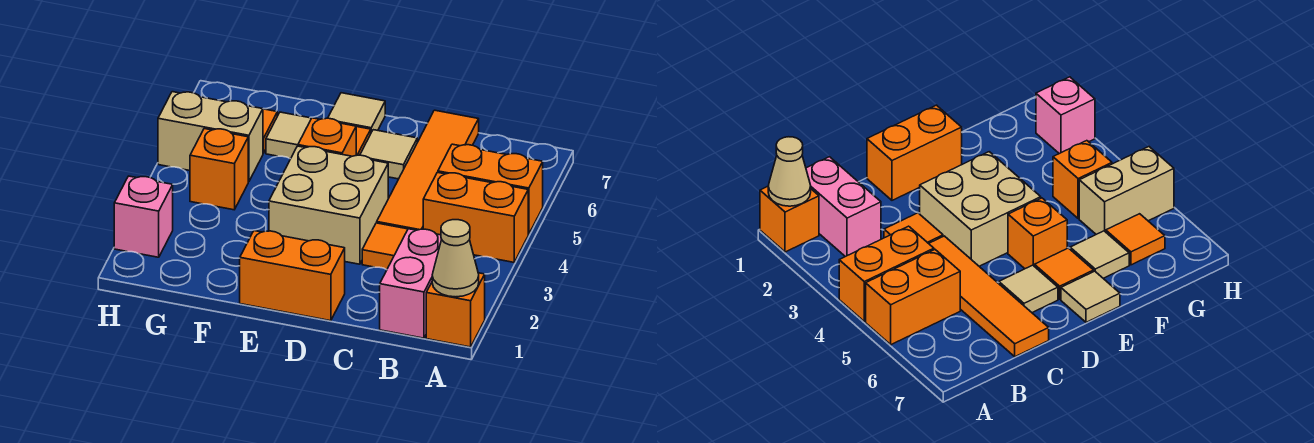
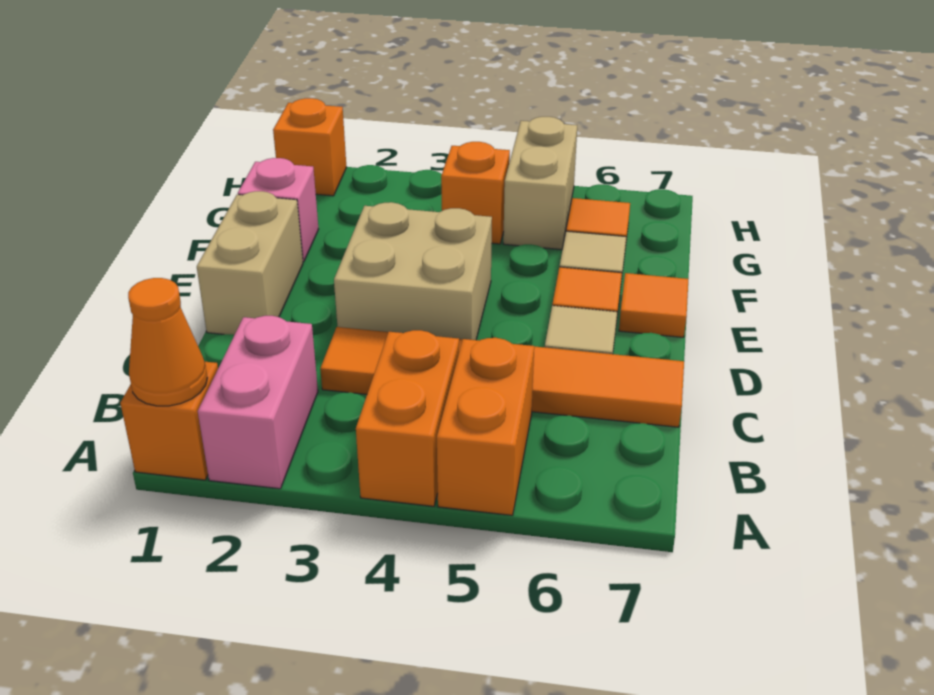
tan cone A1 level 2 -> orange cone A1 level 2
pink brick B1:B2 level 1 -> pink brick A2:B2 level 1
orange brick D1:E1 level 1 -> tan brick D1:E1 level 1
orange brick E5 level 1 -> orange brick H1 level 1
tan tile E7 level 1 -> orange tile E7 level 1
pink brick H2 level 1 -> pink brick F1 level 1

